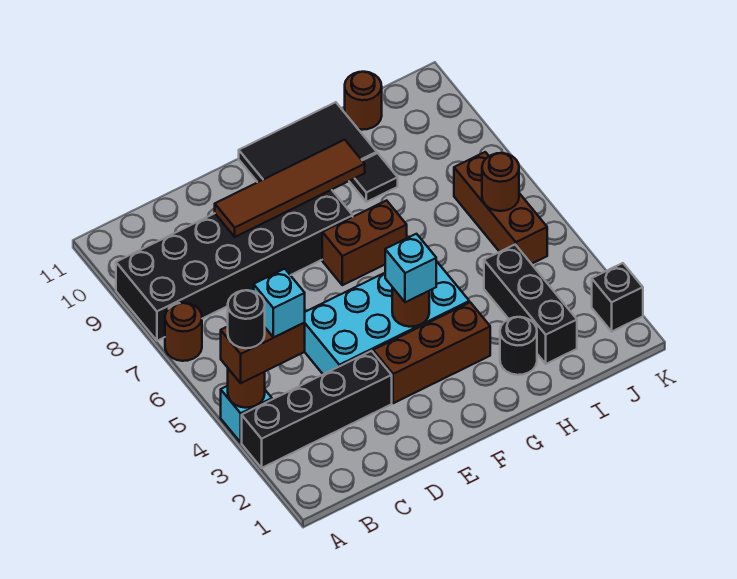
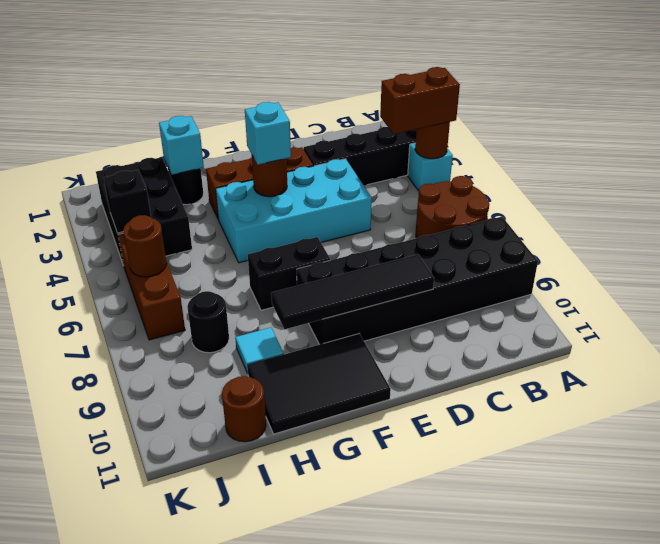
black round brick A4 level 4 -> black round brick I8 level 1
brown round brick A7 level 1 -> brown round brick A6:B7 level 1
cyan brick B4 level 4 -> cyan brick H2 level 2
brown tile D9:G9 level 2 -> black tile D9:G9 level 2
brown brick F7:G7 level 1 -> black brick F7:G7 level 1
black tile H9 level 1 -> cyan tile H9 level 1
black brick I2:I4 level 1 -> black brick I2:J4 level 1
black brick K2 level 1 -> black brick J4 level 2

